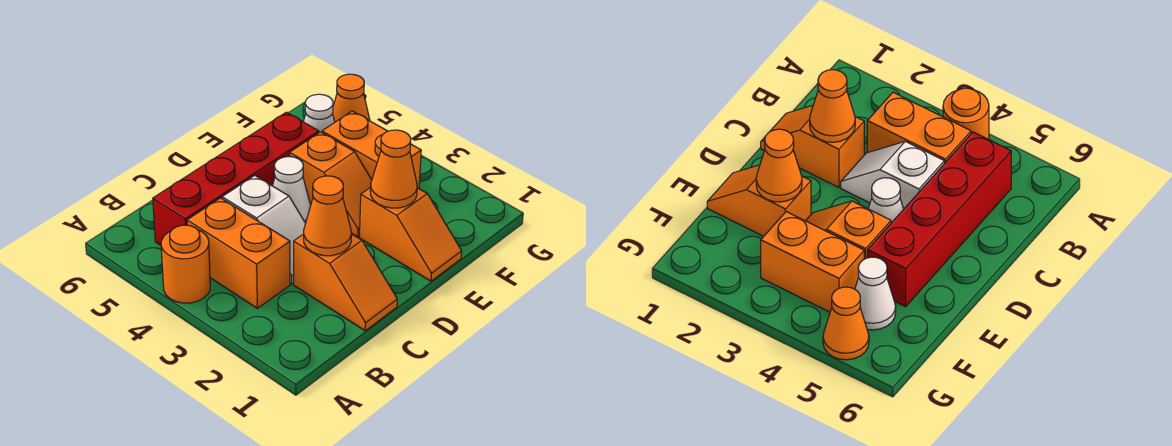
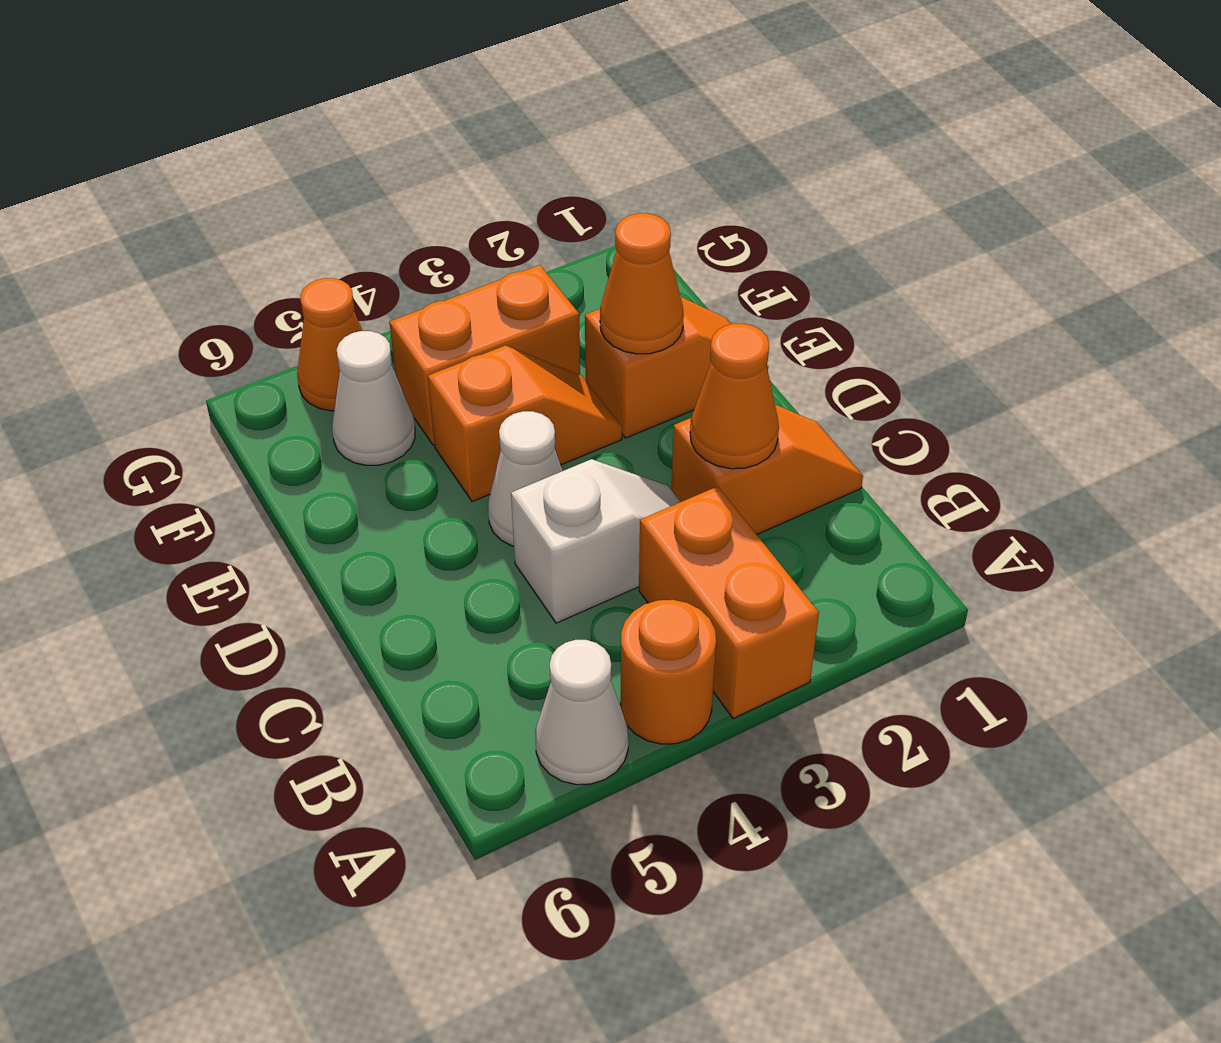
none -> white cone A5 level 1
orange brick B3:B4 level 1 -> orange brick A3:B3 level 1
red brick B5:E5 level 1 -> none

